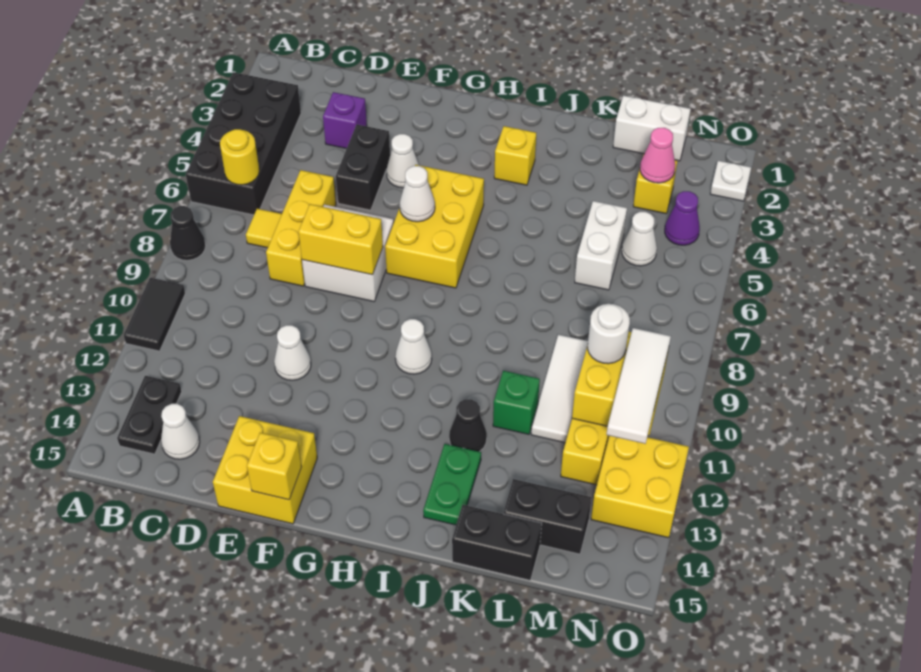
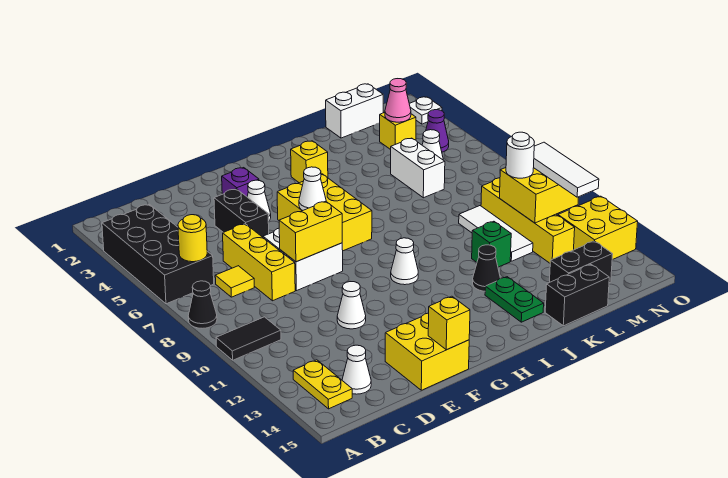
black tile A10:A11 level 1 -> black tile A10:B10 level 1
black plate B13:B14 level 1 -> yellow plate B13:B14 level 1
purple brick D3 level 1 -> purple brick F3 level 1

